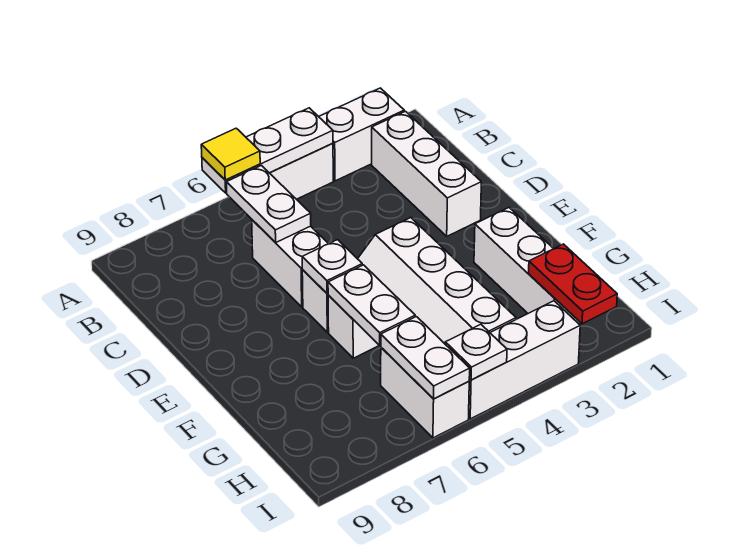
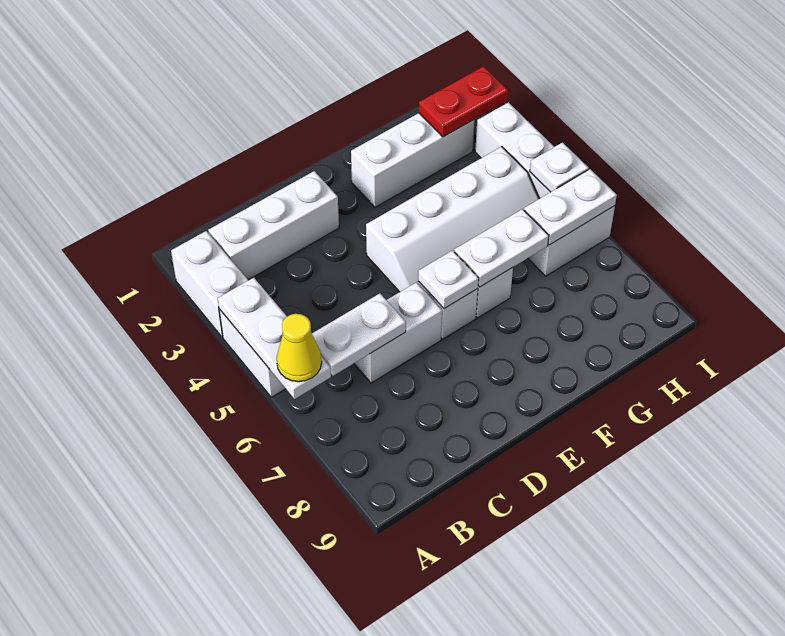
yellow tile A6 level 3 -> yellow cone A6 level 3

